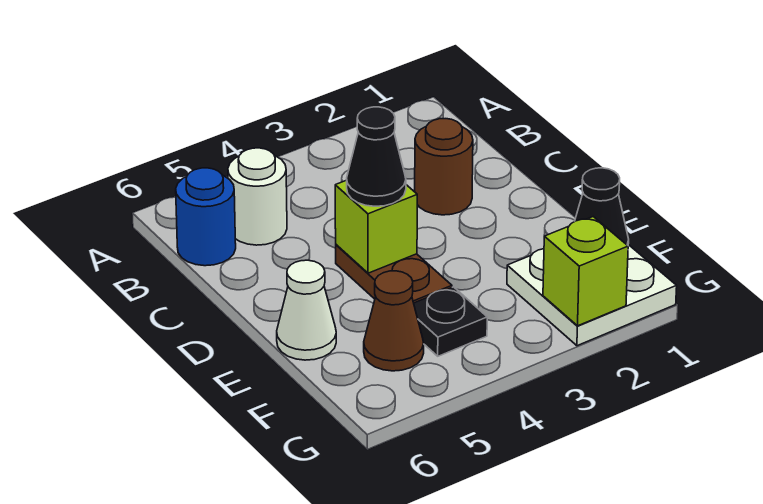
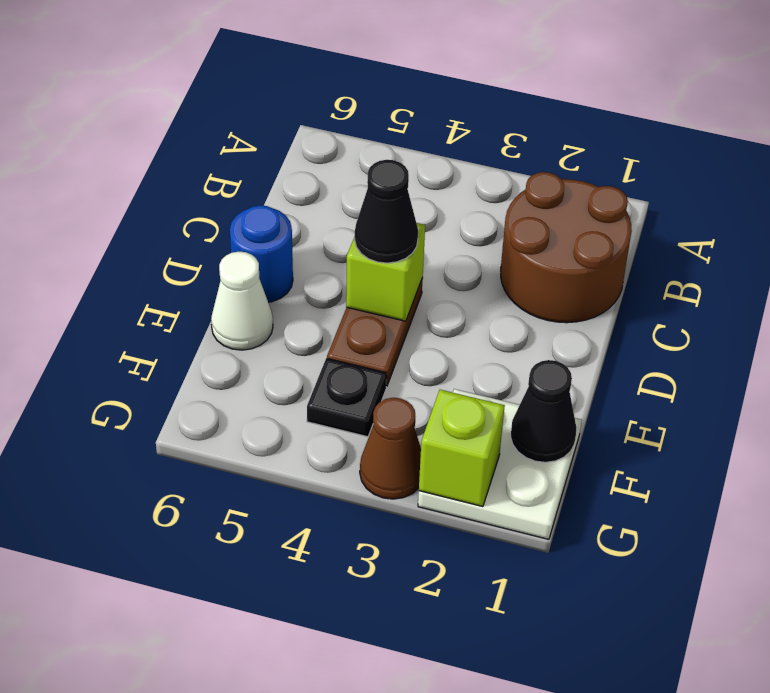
white round brick B5 level 1 -> none
blue round brick B6 level 1 -> blue round brick D6 level 1
brown round brick C2 level 1 -> brown round brick B1:C2 level 1
brown cone F5 level 1 -> brown cone G3 level 1

